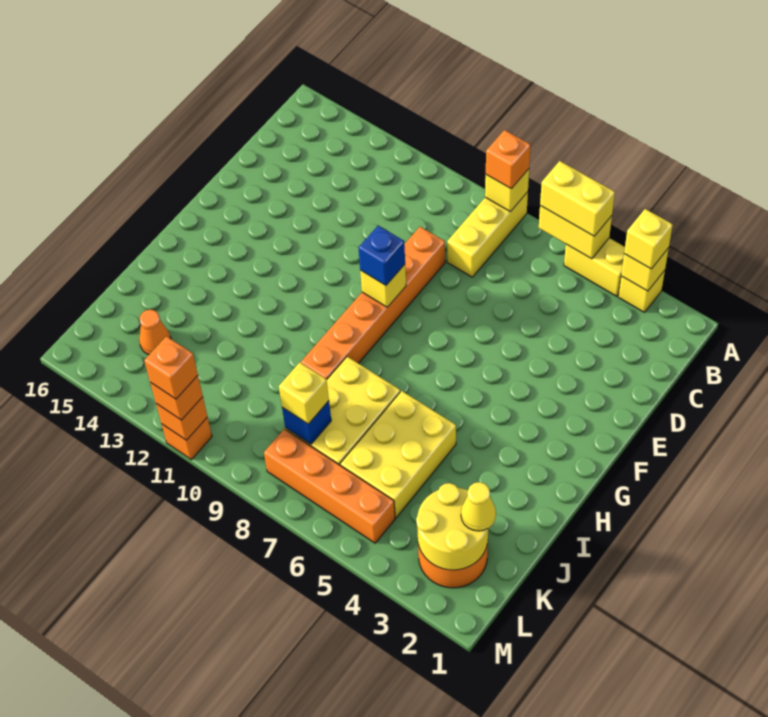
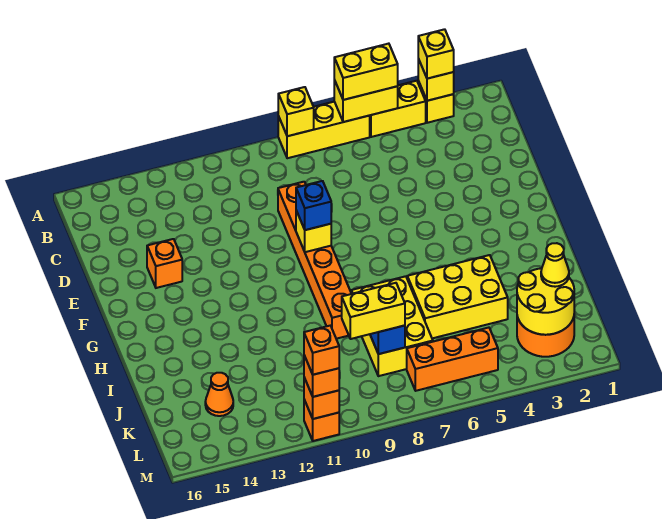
yellow brick A8:C8 level 1 -> yellow brick A6:A8 level 1
orange brick A8 level 3 -> orange brick E14 level 1
yellow brick I5:K6 level 1 -> yellow brick I4:J6 level 1
yellow brick K8 level 3 -> yellow brick K8:K9 level 3
orange brick L5:L8 level 1 -> orange brick L5:L7 level 1

